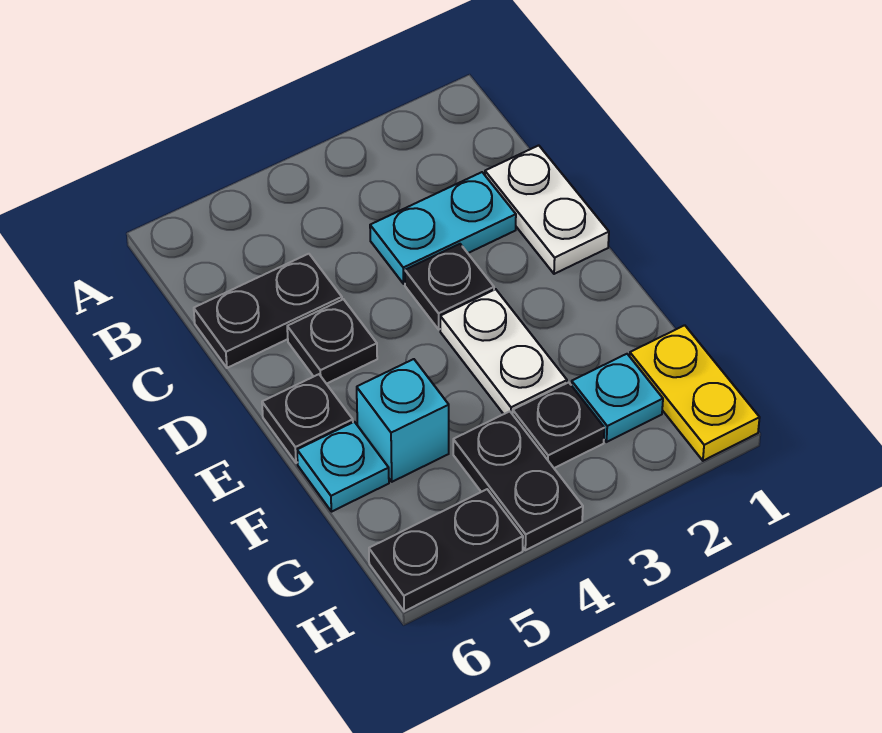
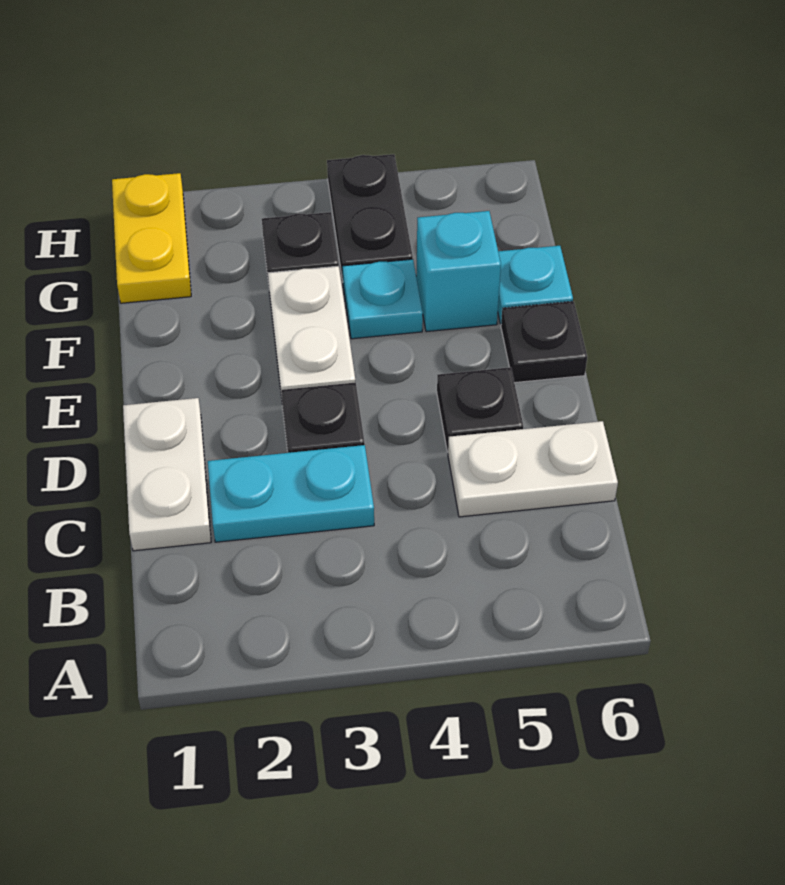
black plate C5:C6 level 1 -> white plate C5:C6 level 1
cyan plate G2 level 1 -> cyan plate F4 level 1
black plate H5:H6 level 1 -> none

